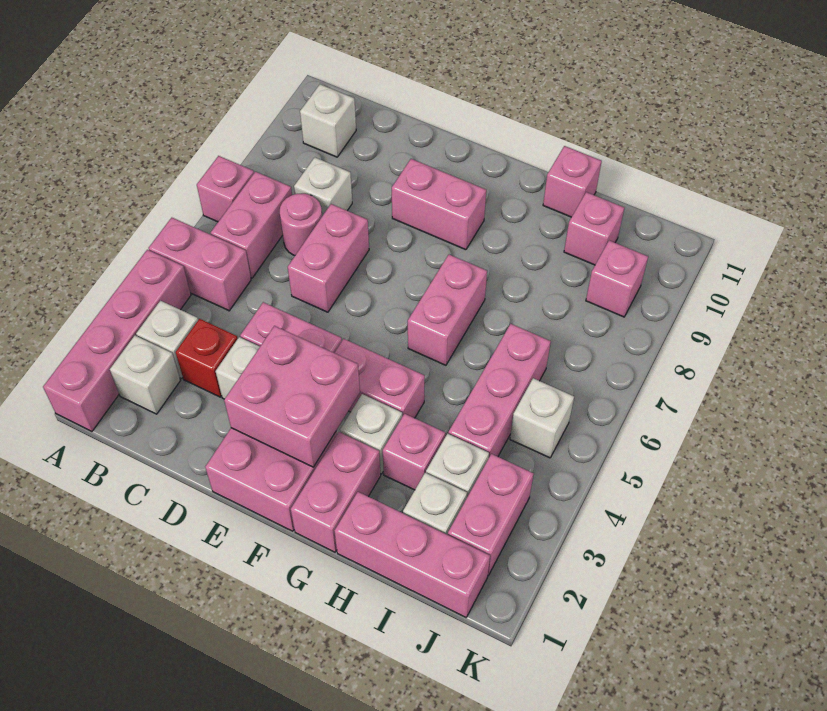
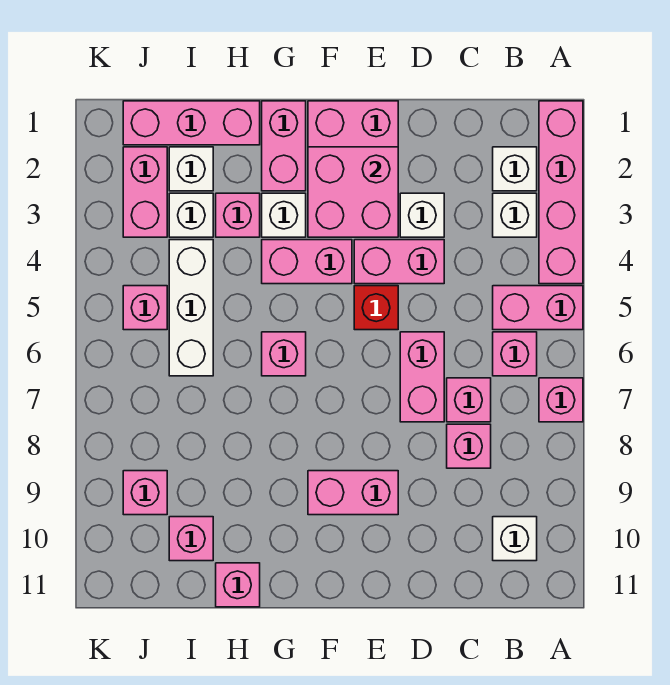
pink brick B6:B7 level 1 -> pink brick B6 level 1
red brick C3 level 1 -> red brick E5 level 1
pink round brick C7 level 1 -> pink brick C7 level 1
white brick C8 level 1 -> pink brick C8 level 1
pink brick G6:G7 level 1 -> pink brick G6 level 1
pink brick I4:I6 level 1 -> white brick I4:I6 level 1
white brick J5 level 1 -> pink brick J5 level 1

